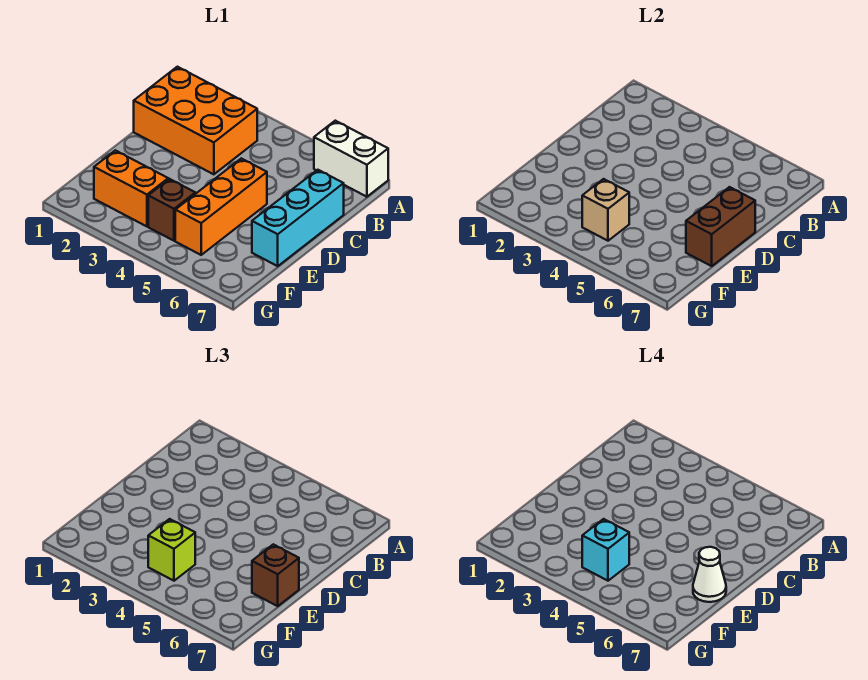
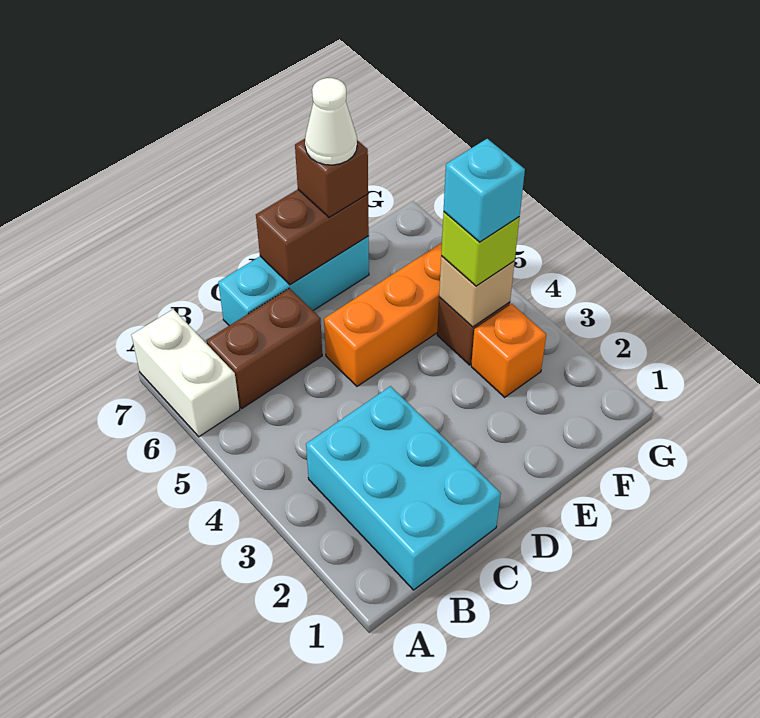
orange brick B1:C3 level 1 -> cyan brick B1:C3 level 1
none -> brown brick B6:C6 level 1
orange brick F2:F3 level 1 -> orange brick F3 level 1

